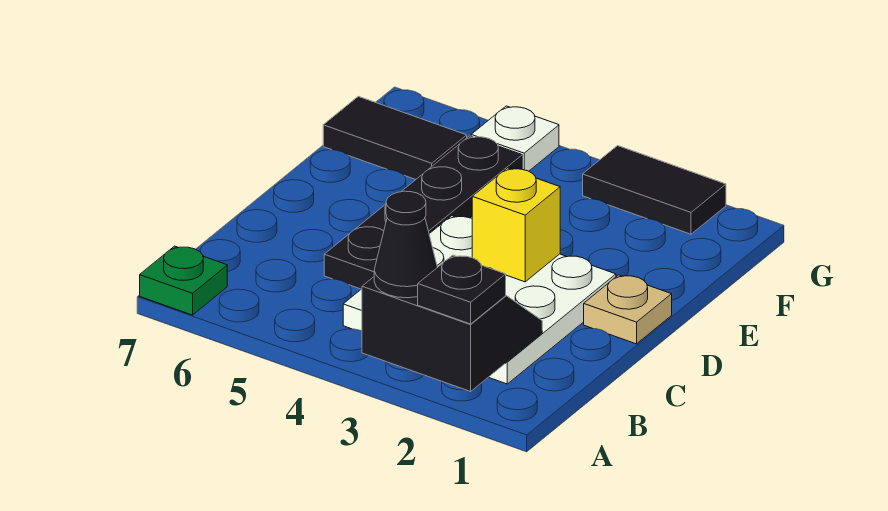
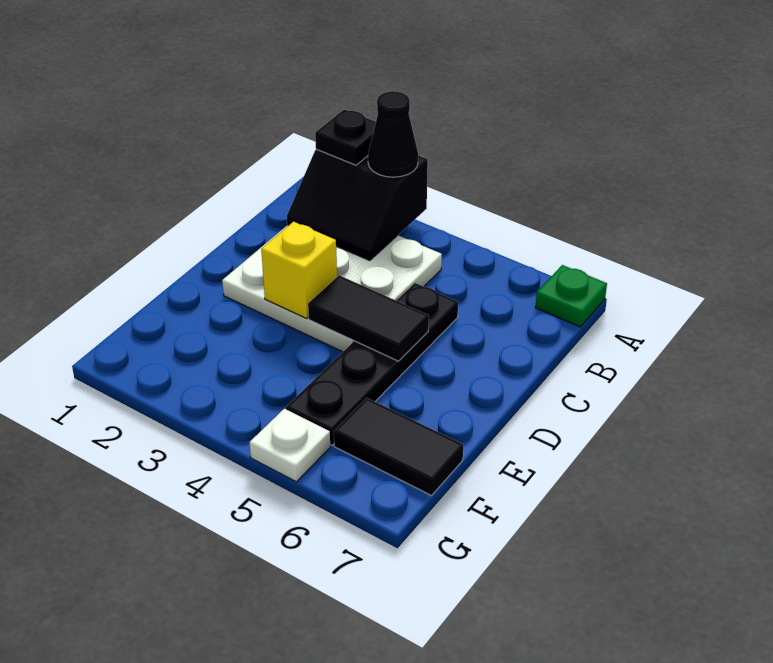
tan plate D1 level 1 -> none
black tile G2:G3 level 1 -> black tile D4:D5 level 2

